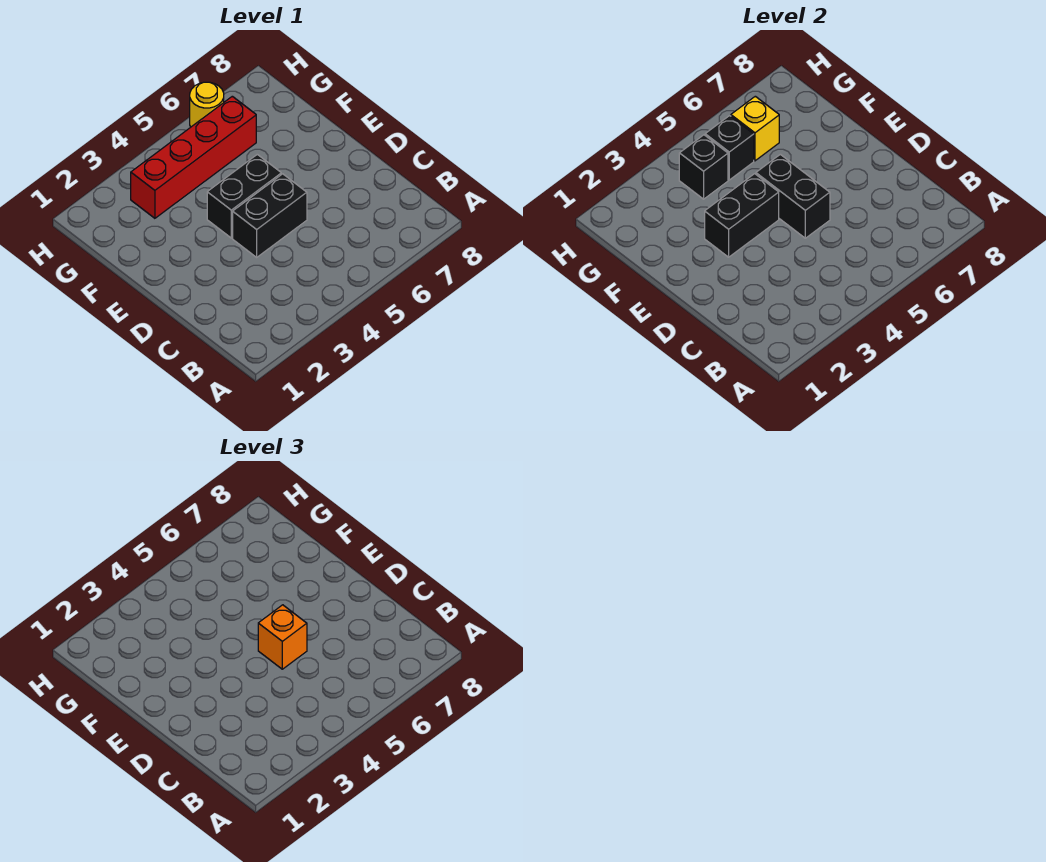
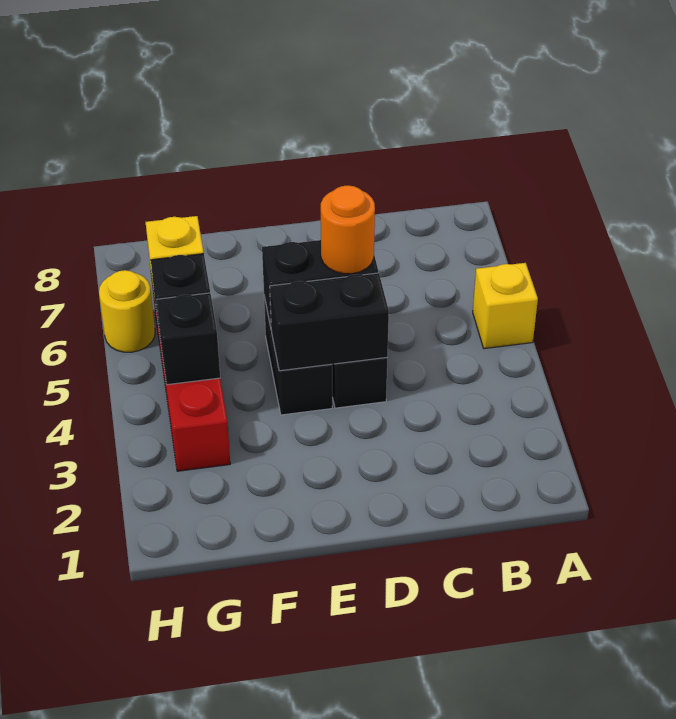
none -> yellow brick A5 level 1
orange brick D5 level 3 -> orange round brick D5 level 3
black brick E3:E4 level 2 -> black brick D4:E4 level 2

